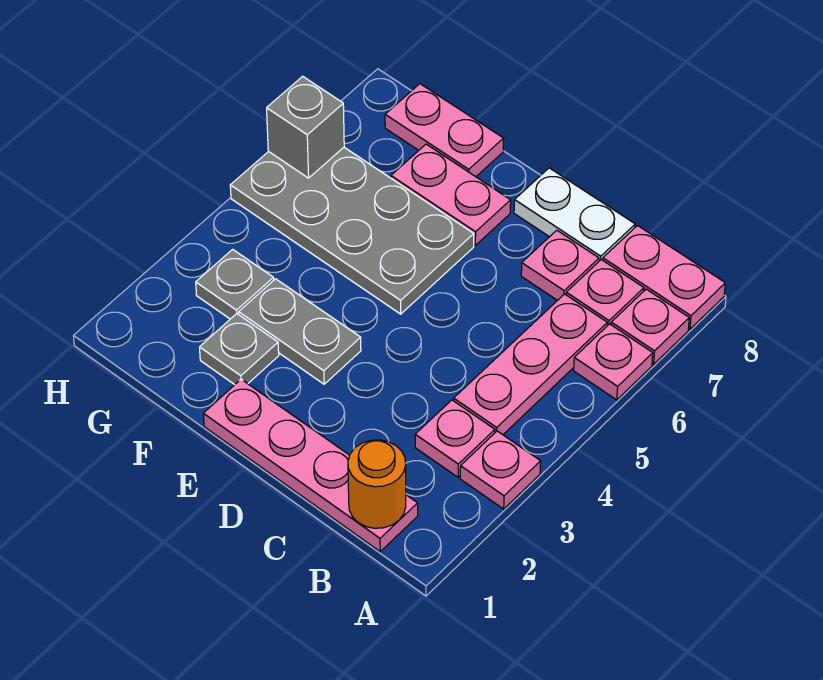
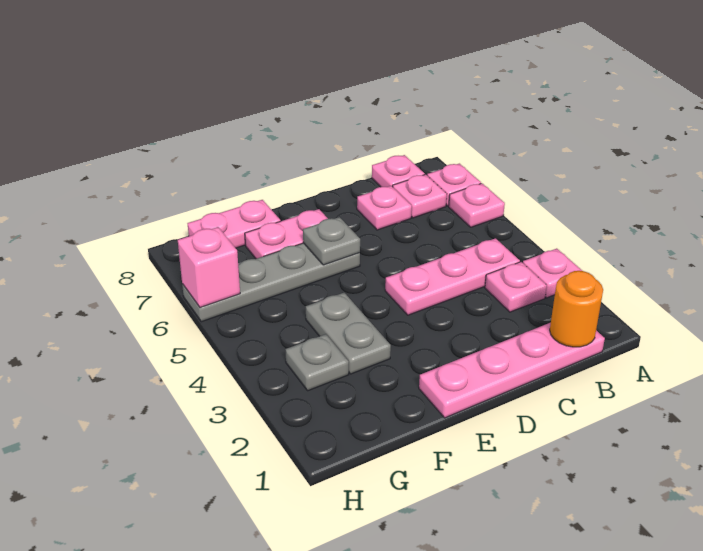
pink plate A8:B8 level 1 -> pink plate B8 level 1
pink plate B4:B6 level 1 -> pink plate B4:D4 level 1
white plate C8:D8 level 1 -> none
grey plate E3:F3 level 1 -> grey plate F3:F4 level 1
grey plate E5:H6 level 1 -> grey plate E6:H6 level 1
grey plate F2 level 1 -> grey plate E6 level 2
grey brick H6 level 2 -> pink brick H6 level 2

